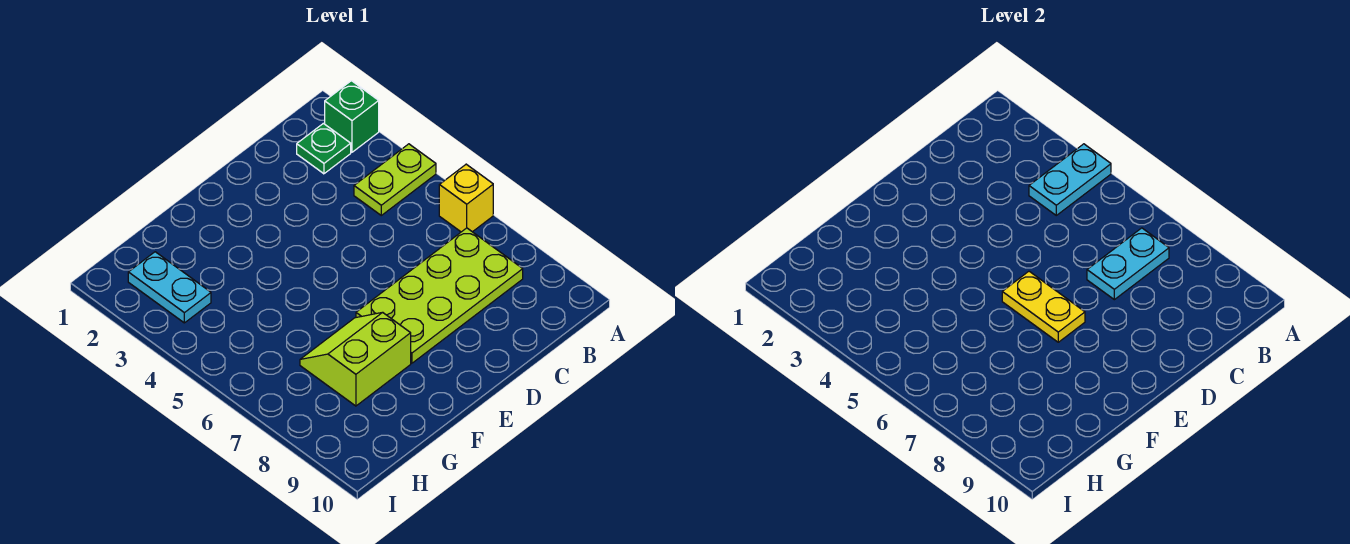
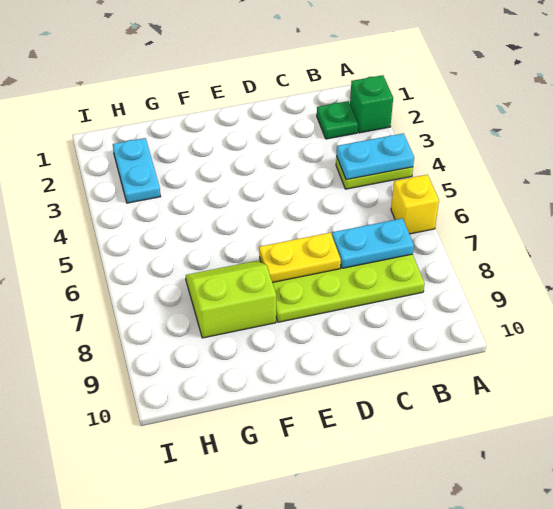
yellow plate E6:E7 level 2 -> yellow plate D7:E7 level 2

